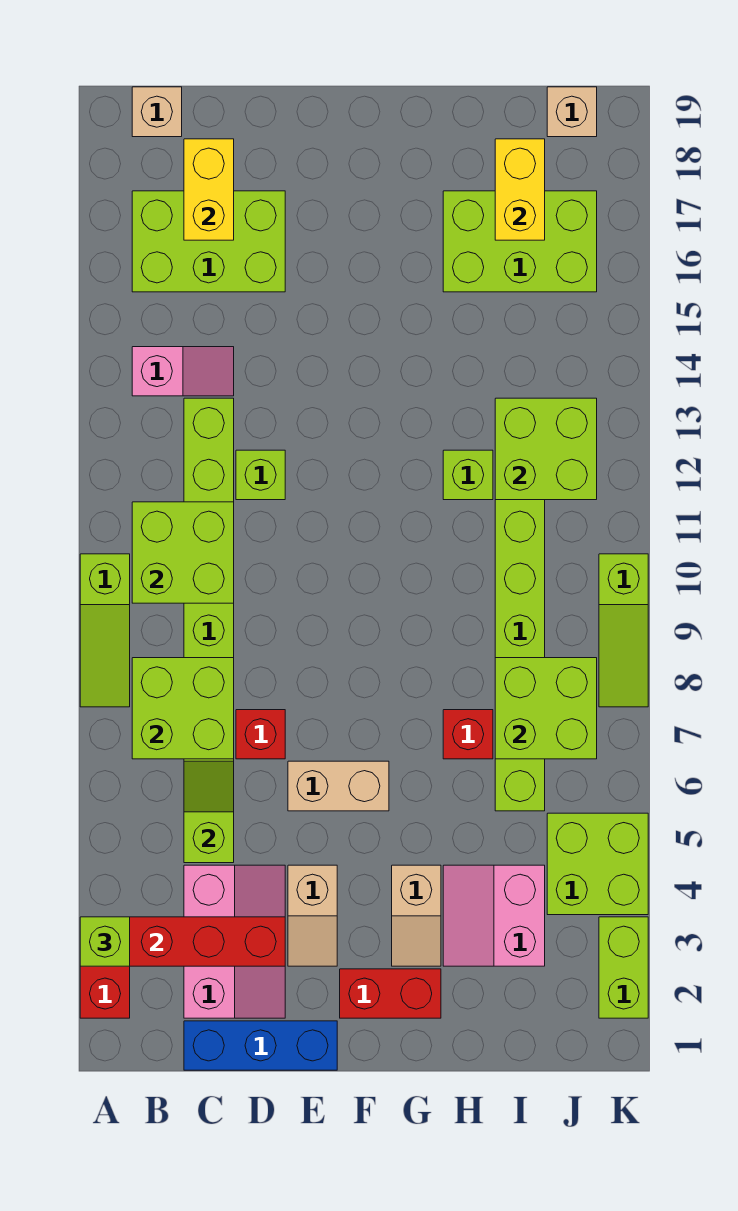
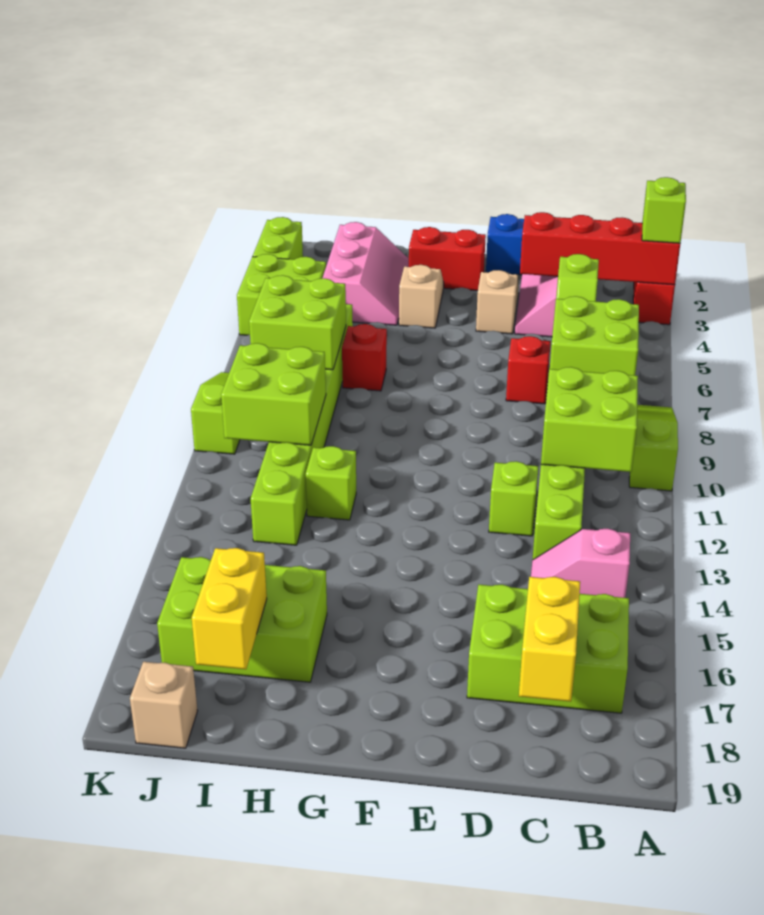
tan brick B19 level 1 -> none
tan brick E6:F6 level 1 -> none
pink slope H3:I4 level 1 top I -> pink slope H2:I4 level 1 top I
lime brick I12:J13 level 2 -> lime brick I10:J11 level 2

